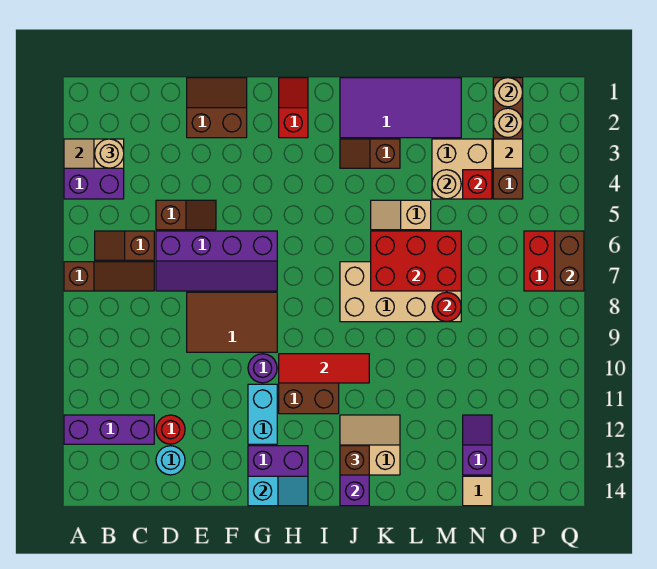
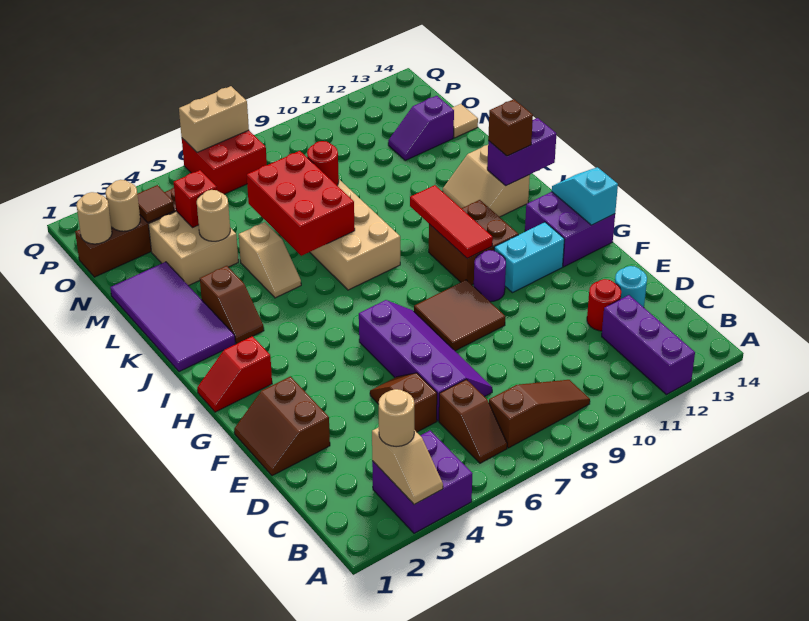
brown slope A7:C7 level 1 top A -> brown slope B7:B9 level 1 top 7
brown tile E8:G9 level 1 -> brown tile F8:G9 level 1
tan tile O3 level 2 -> brown tile O3 level 2
brown brick Q6:Q7 level 2 -> tan brick Q6:Q7 level 2

